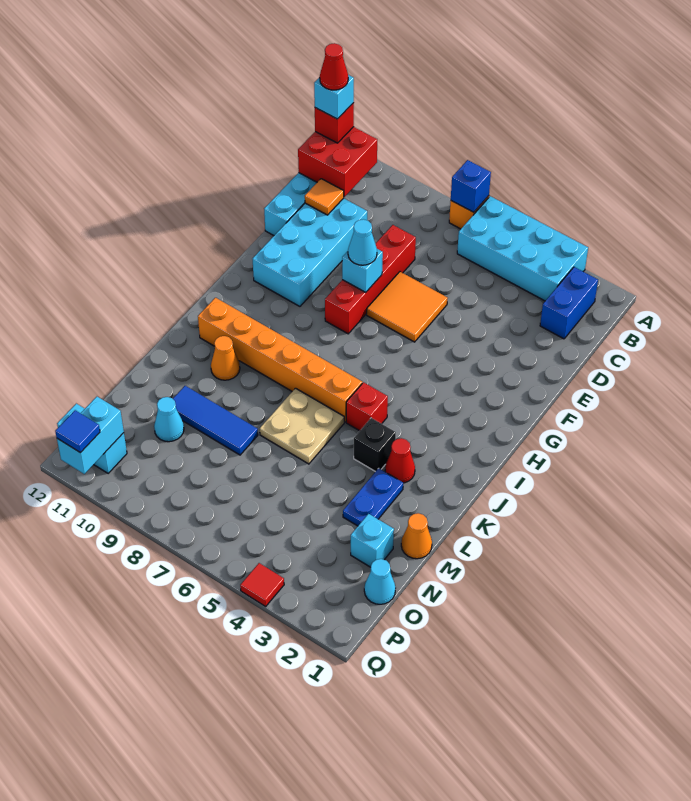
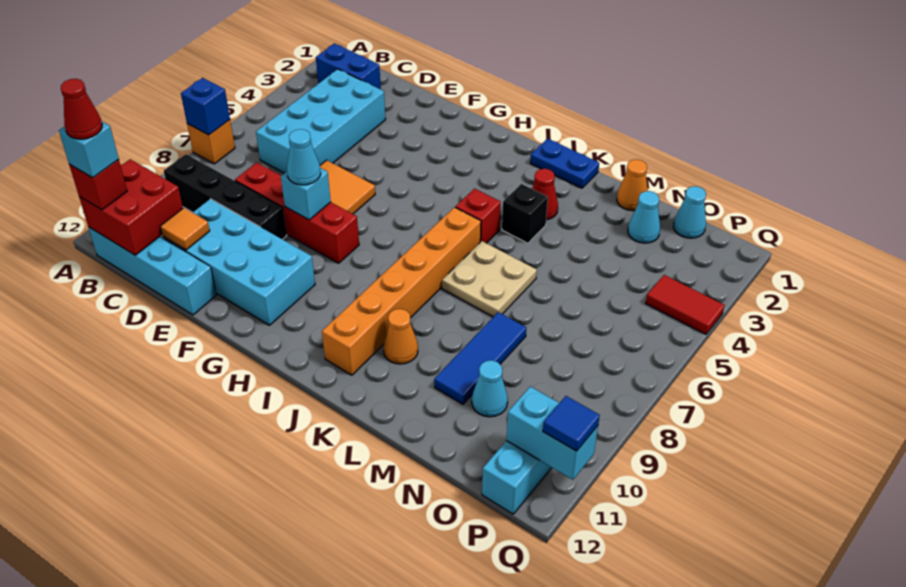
cyan brick A3:B6 level 1 -> cyan brick C3:D6 level 1
none -> black brick B9:E9 level 1
blue plate L3:M3 level 1 -> blue plate J1:K1 level 1
cyan brick N2 level 1 -> cyan cone N2 level 1
red tile Q4 level 1 -> red tile P4:Q4 level 1

